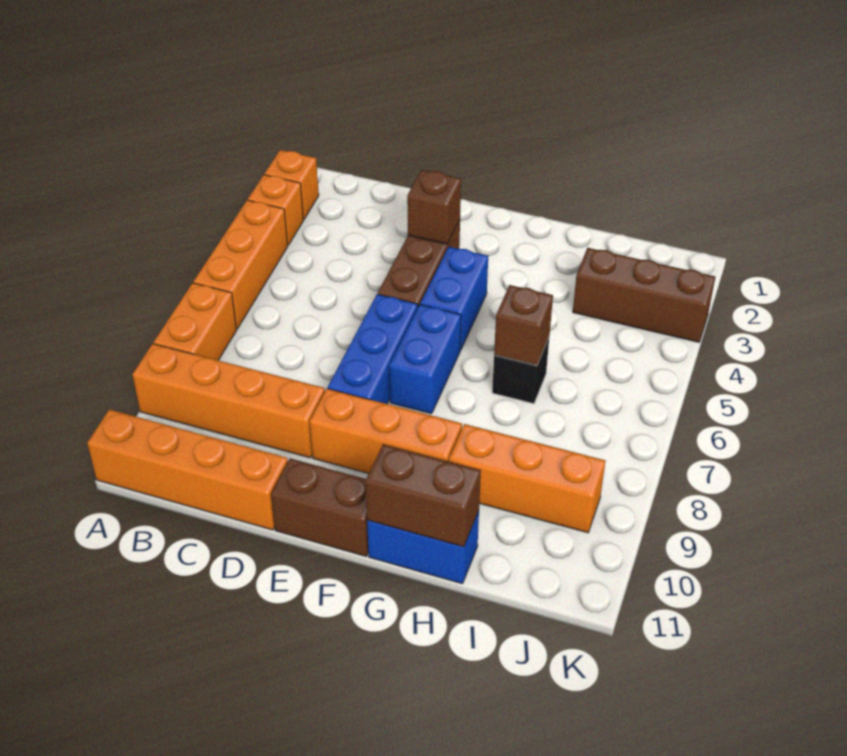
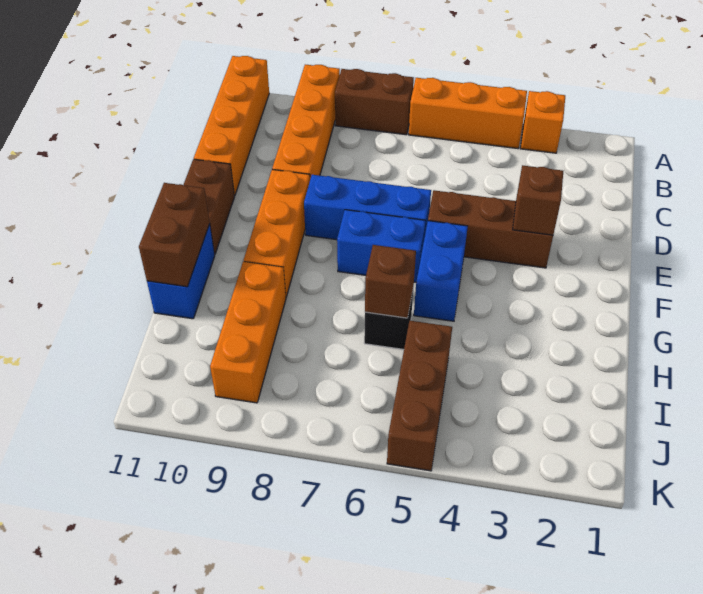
orange brick A2 level 1 -> none
orange brick A7:A8 level 1 -> brown brick A7:A8 level 1
blue brick F4:F5 level 1 -> blue brick F5:G5 level 1
brown brick I3:K3 level 1 -> brown brick I5:K5 level 1

